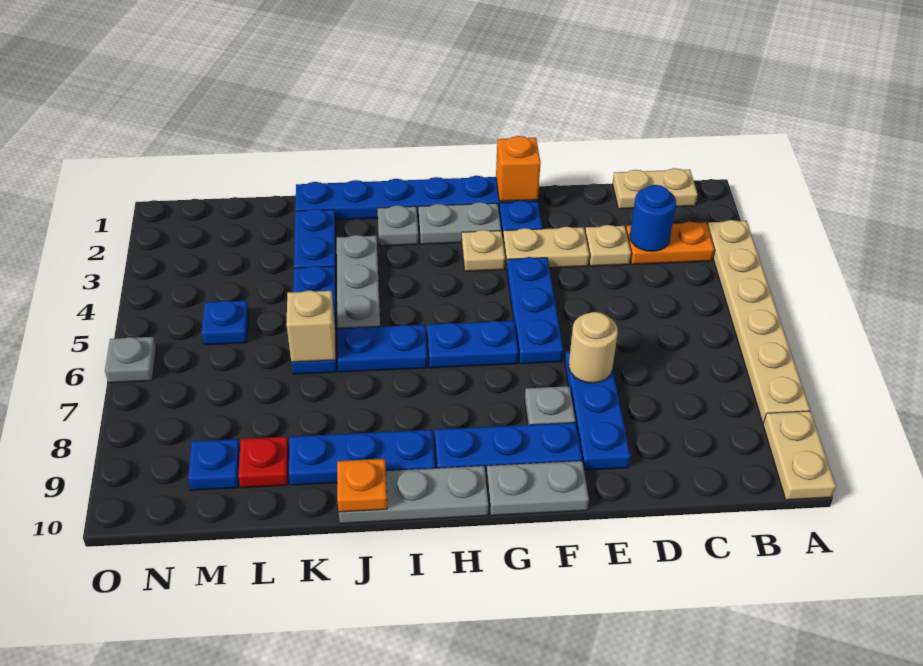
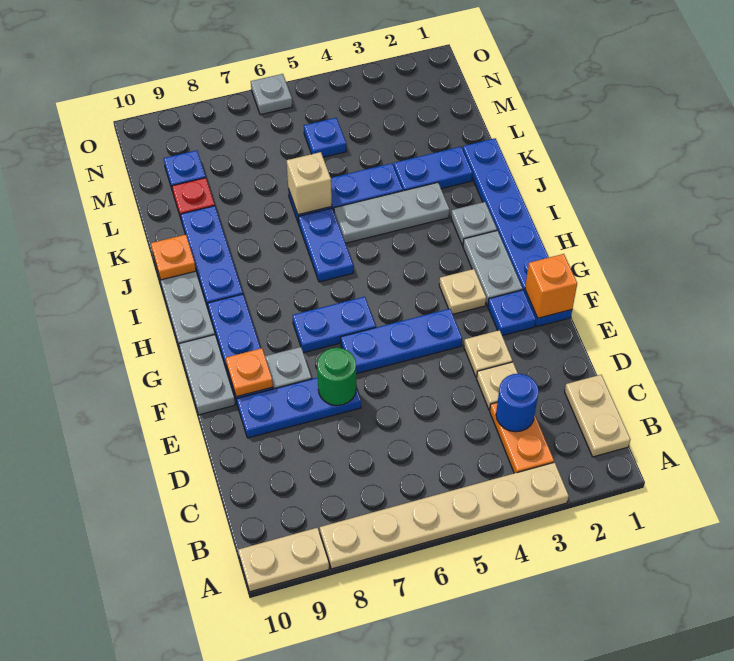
tan plate E3:F3 level 1 -> tan plate E3 level 1
tan round brick E7 level 2 -> green round brick E7 level 2
none -> orange plate F9 level 2
blue plate G6:H6 level 1 -> blue plate G6:G7 level 1

